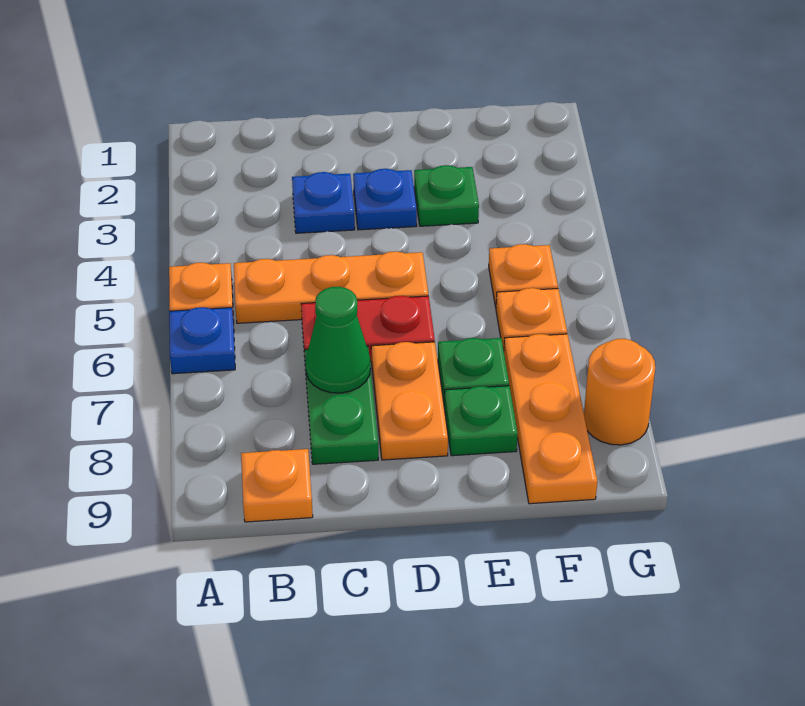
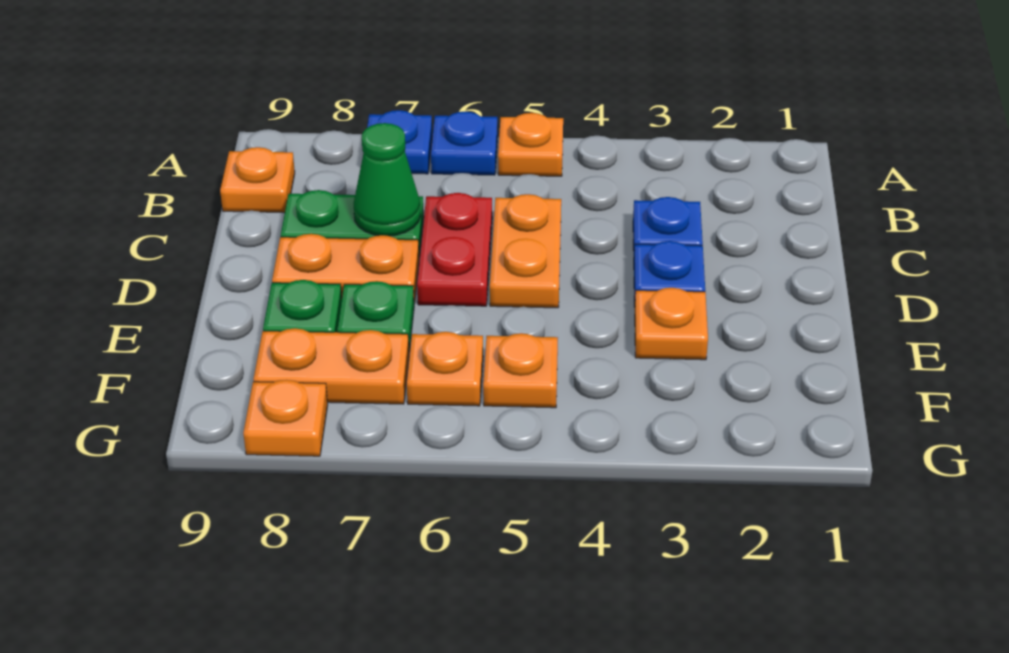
none -> blue plate A7 level 1
orange plate B5:D5 level 1 -> orange plate C5:D5 level 1
green plate E3 level 1 -> orange plate E3 level 1
orange plate F7:F9 level 1 -> orange plate F7:F8 level 1
orange round brick G8 level 1 -> orange plate G8 level 1

